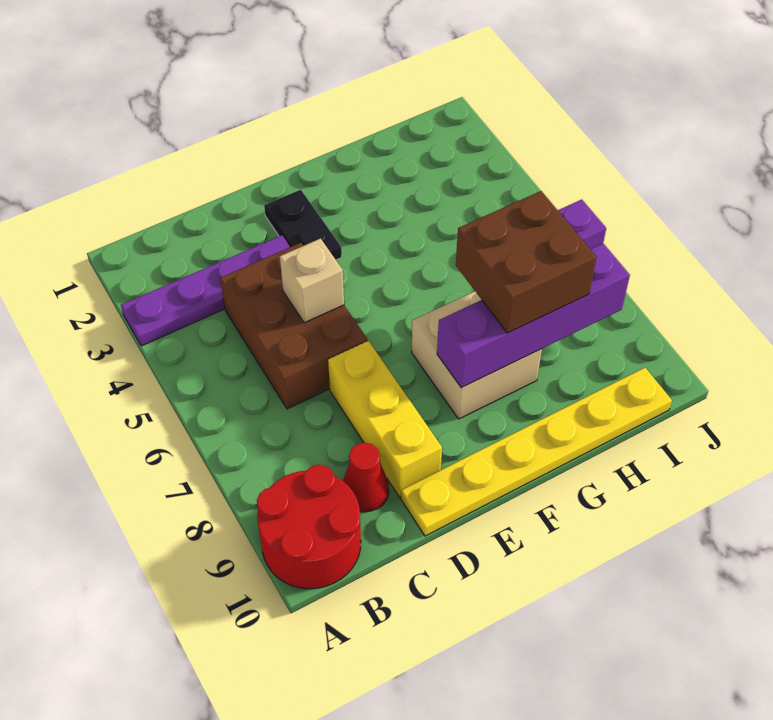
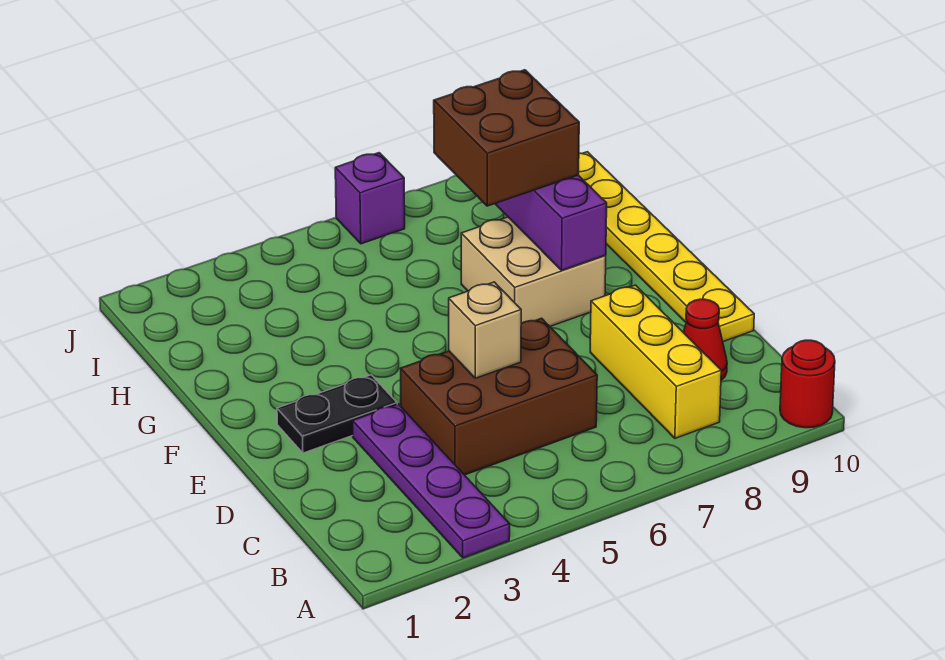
red round brick A9:B10 level 1 -> red round brick A10 level 1
yellow brick D7:D9 level 1 -> yellow brick B8:D8 level 1

